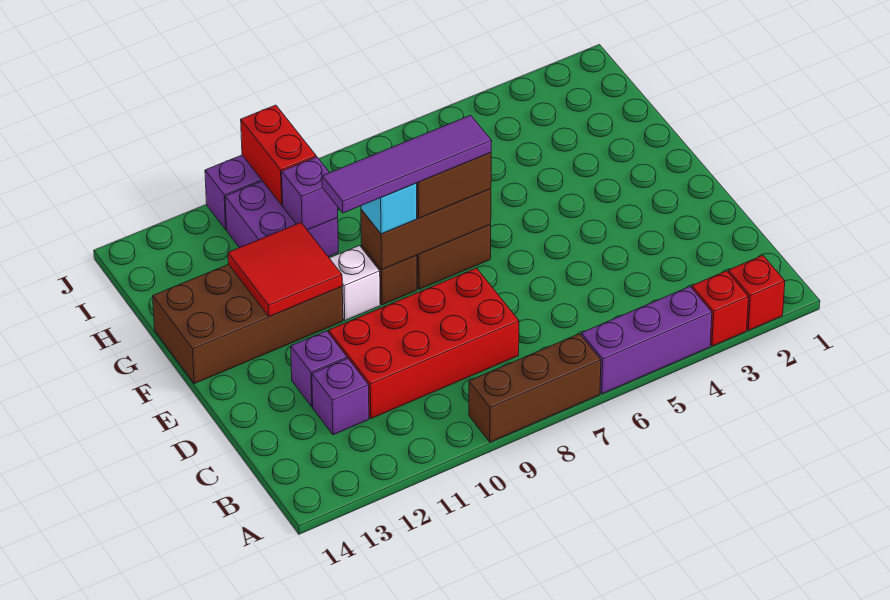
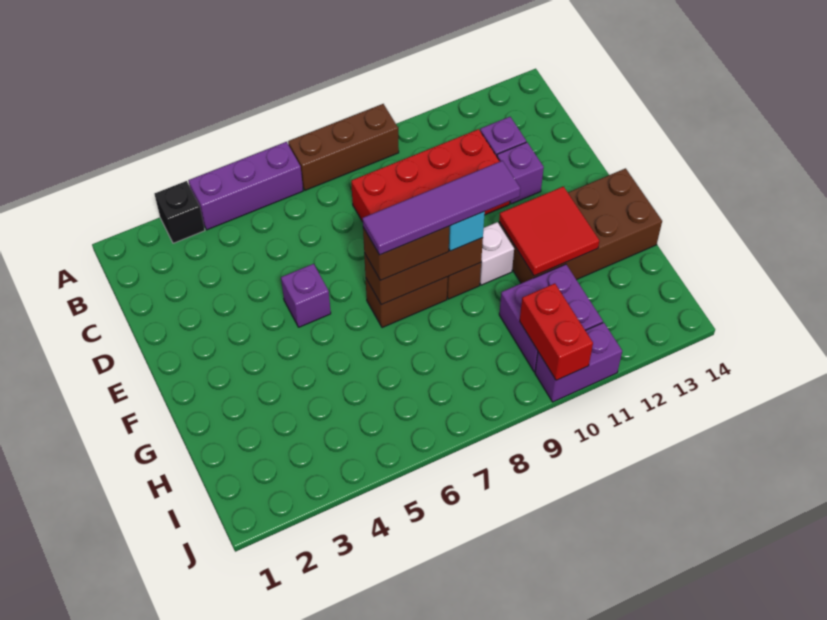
red brick A2 level 1 -> none
red brick A3 level 1 -> black brick A3 level 1
purple brick H10 level 2 -> purple brick E5 level 1

